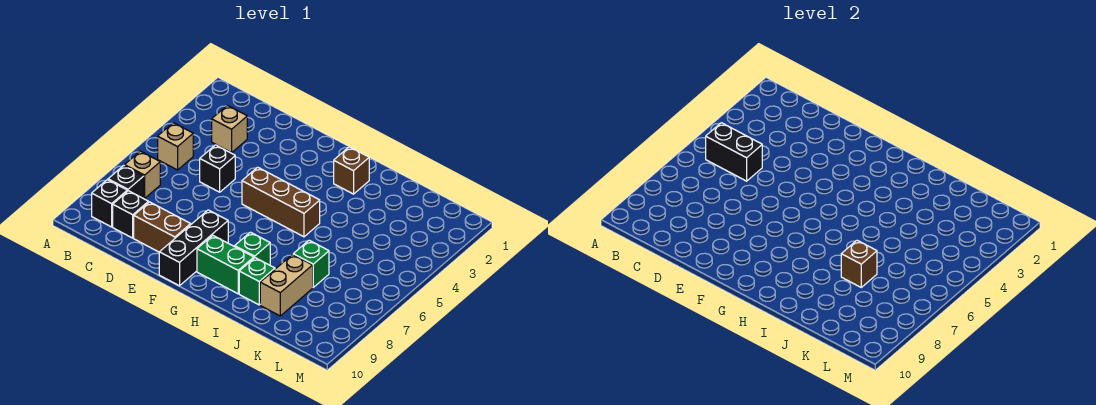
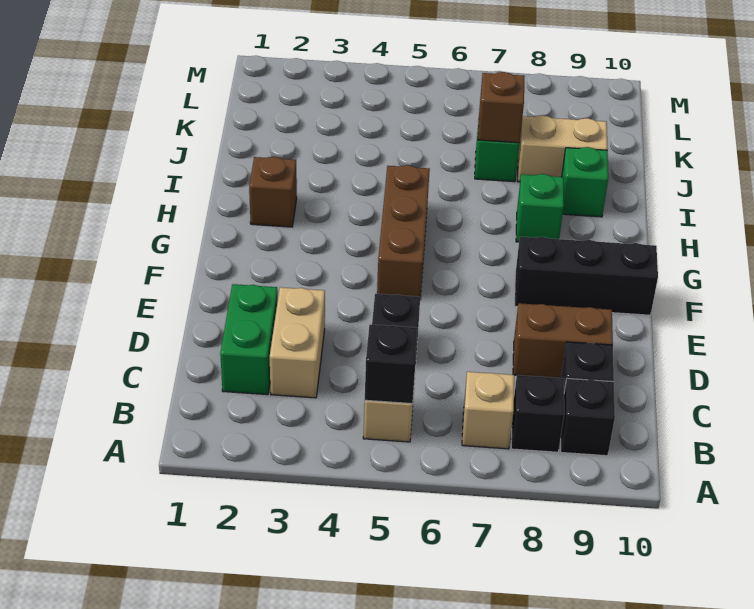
black brick B5:C5 level 2 -> black brick B5 level 2
tan brick C3 level 1 -> tan brick C3:D3 level 1
brown brick D9:E9 level 1 -> brown brick D8:D9 level 1
green brick G9:H9 level 1 -> green brick C2:D2 level 1

